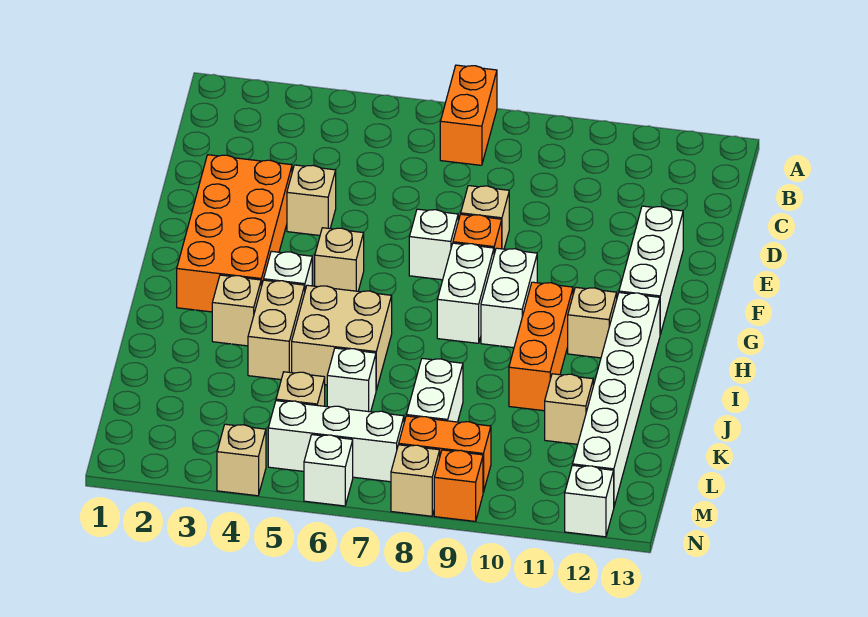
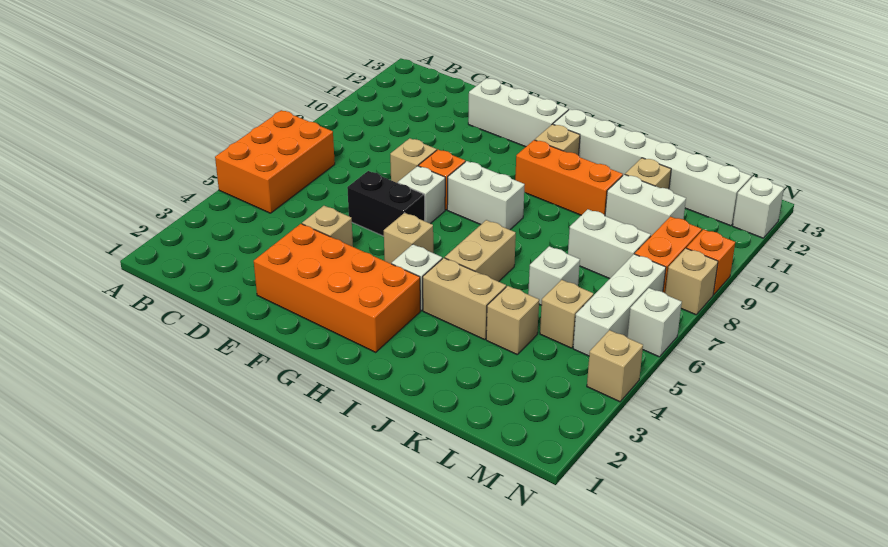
orange brick A7:B7 level 1 -> orange brick A5:B7 level 1
none -> black brick E6:F6 level 1
white brick G9:H9 level 1 -> white brick K10:L10 level 1
tan brick I3 level 1 -> tan brick K4 level 1
tan brick I5:J6 level 1 -> tan brick I5:I6 level 1

